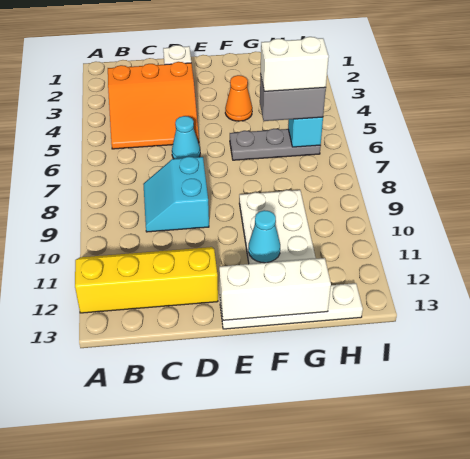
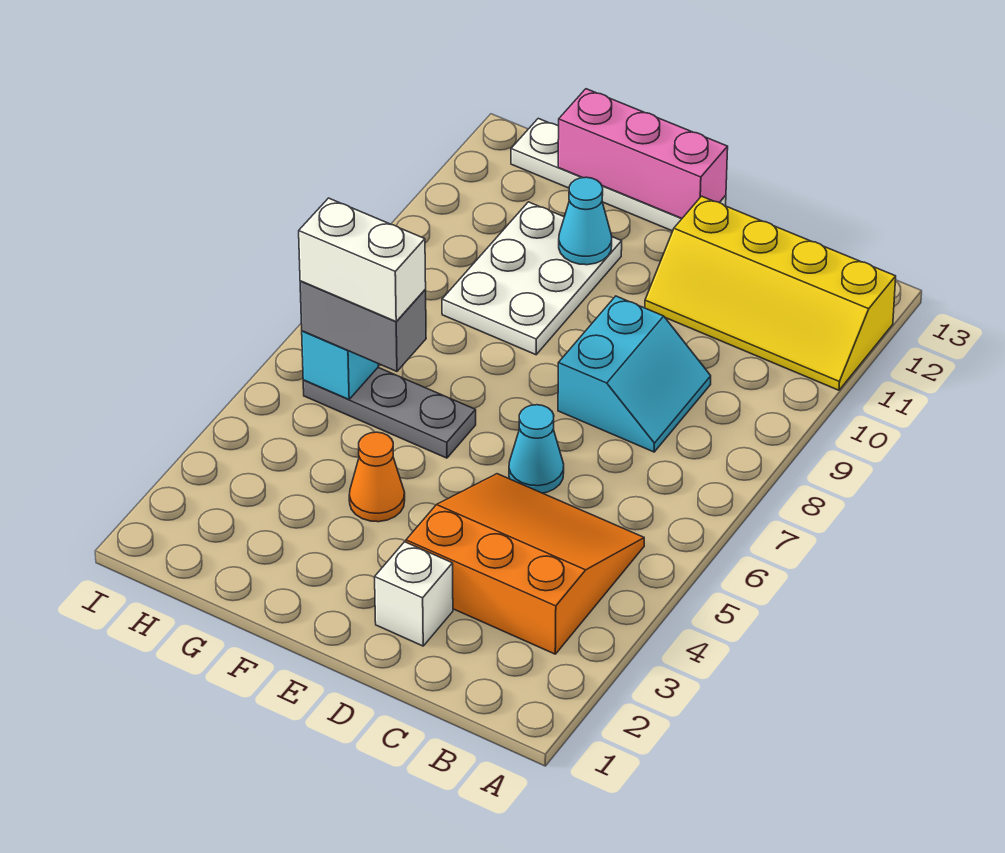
white brick E13:G13 level 2 -> pink brick E13:G13 level 2

